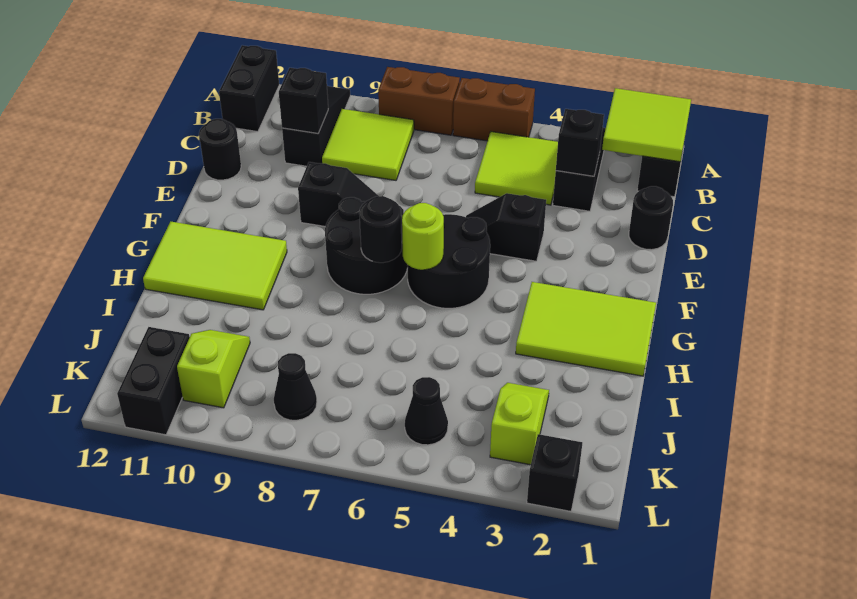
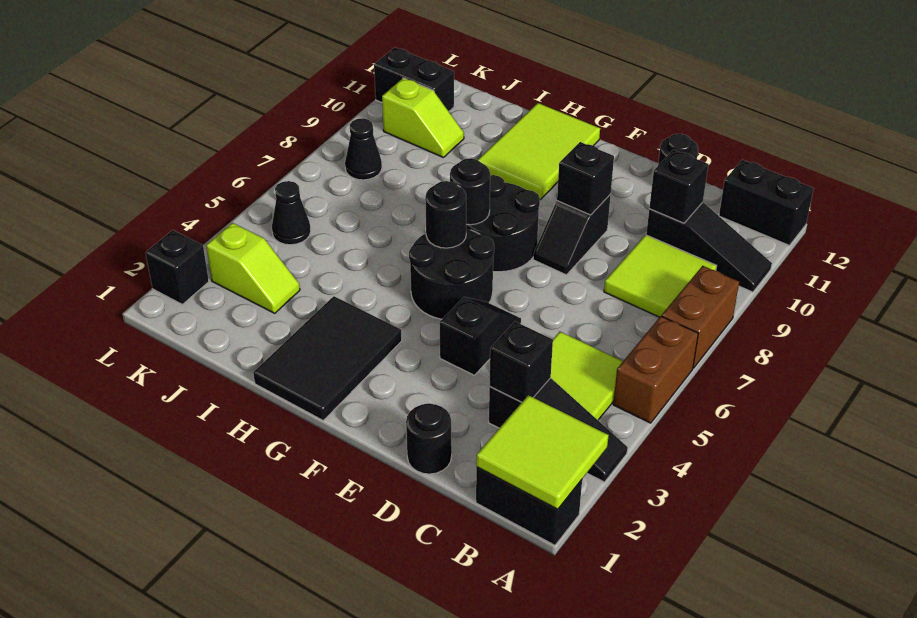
none -> black brick E9 level 2
lime tile G1:H3 level 1 -> black tile G1:H3 level 1
lime round brick G6 level 2 -> black round brick G6 level 2

